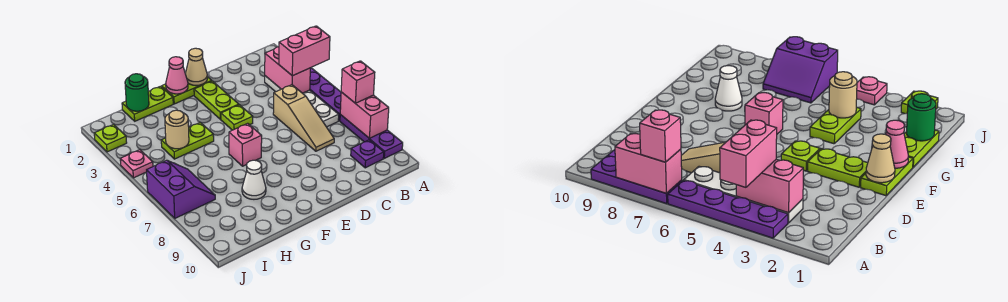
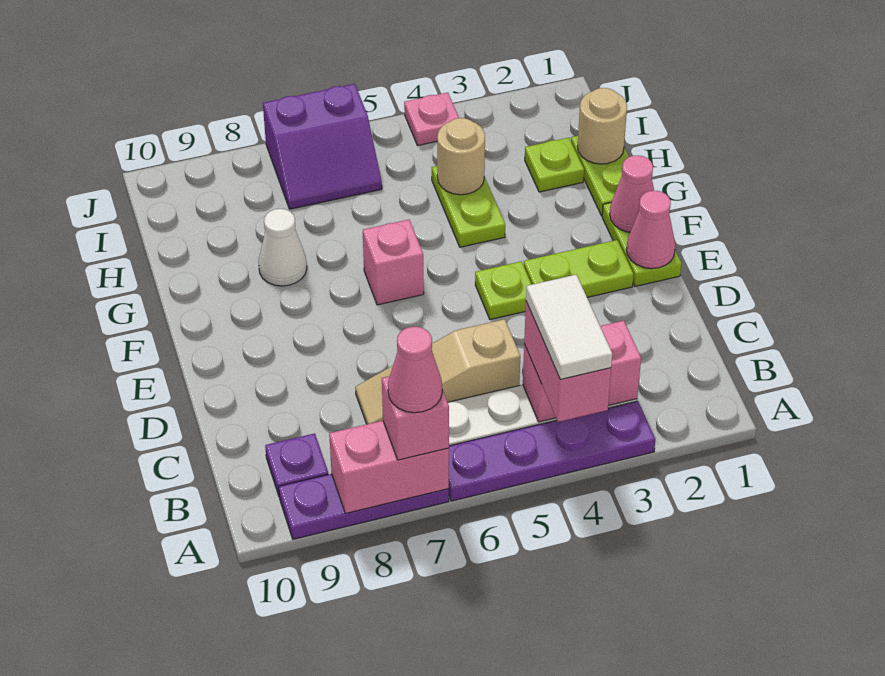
none -> white tile A4:B4 level 4
none -> pink cone A7 level 4
tan cone E1 level 2 -> pink cone E1 level 2
green round brick H1 level 2 -> tan round brick H1 level 2
lime plate J2 level 1 -> lime plate H2 level 1

